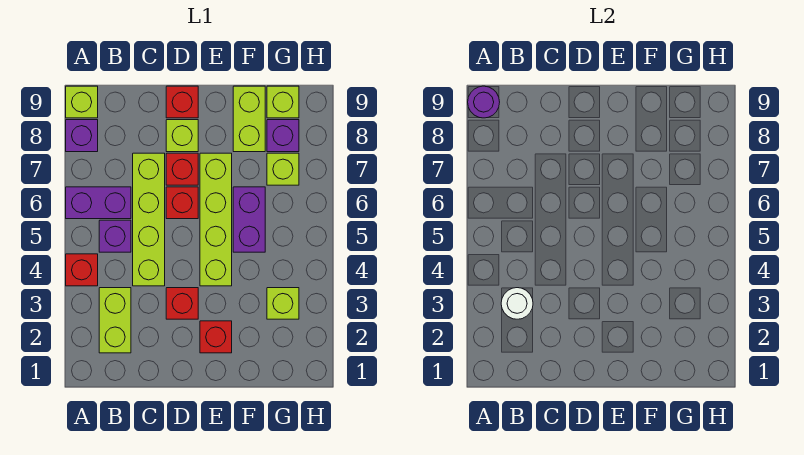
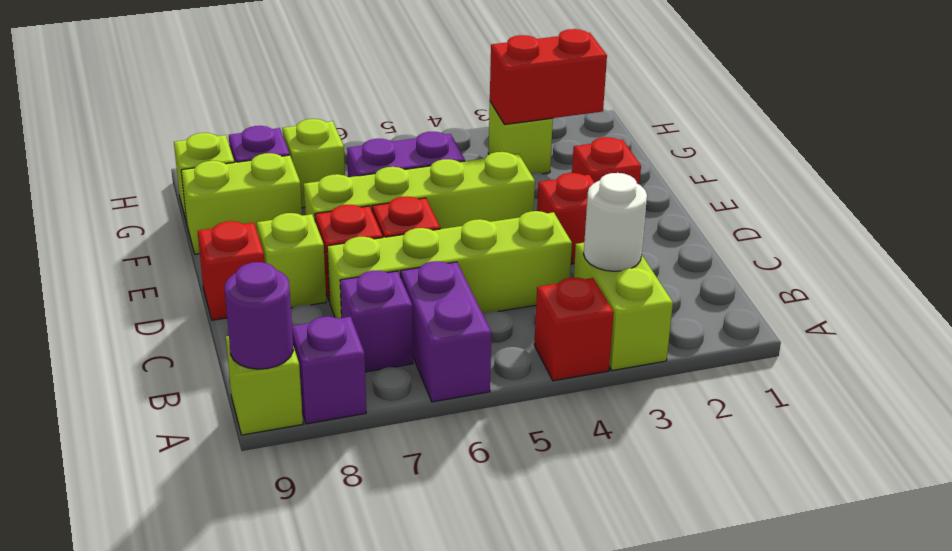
lime brick B2:B3 level 1 -> lime brick A3:B3 level 1
purple brick B5 level 1 -> purple brick B7 level 1
none -> red brick G2:G3 level 2

